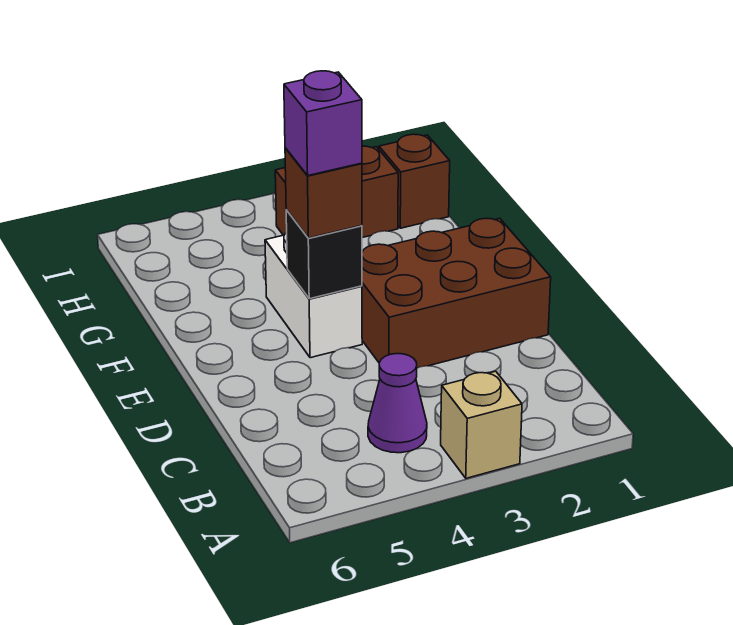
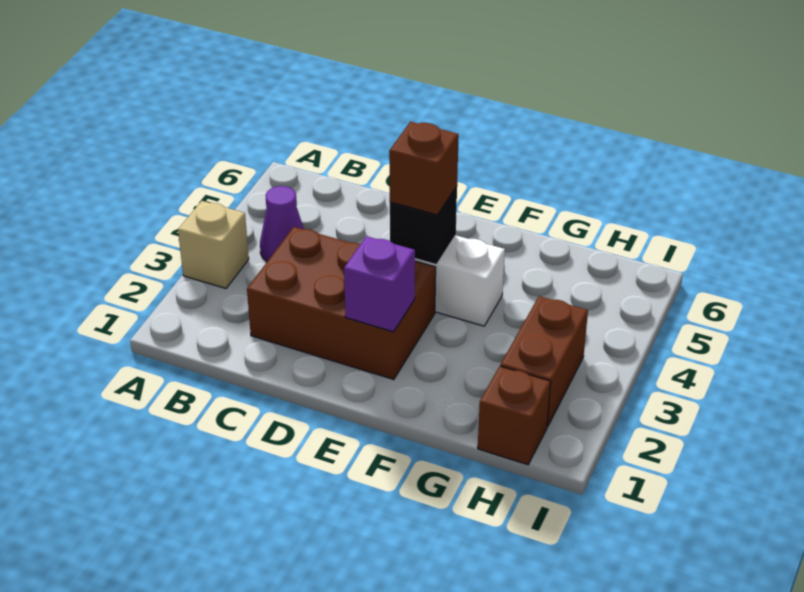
brown brick D1:E3 level 1 -> brown brick C2:E3 level 1
purple brick E4 level 4 -> purple brick E2 level 2

